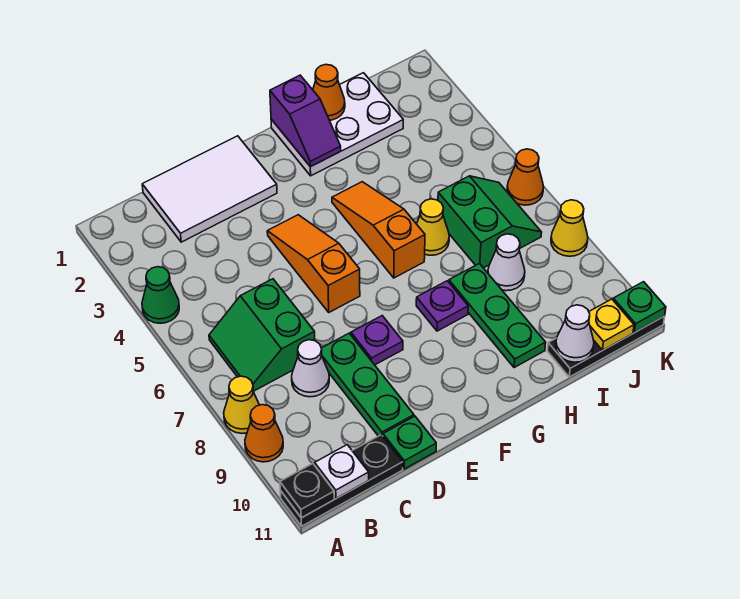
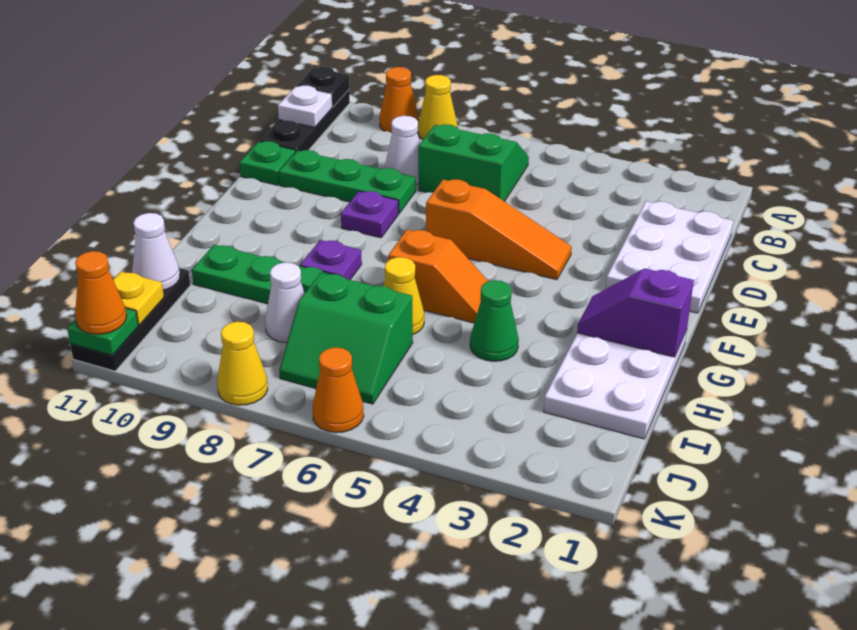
green cone A4 level 1 -> green cone H4 level 1
white tile C1:E2 level 1 -> white plate C1:E2 level 1
orange slope G4:G6 level 1 top 6 -> orange slope G5:G6 level 1 top 6
orange cone H1 level 2 -> orange cone K11 level 3

